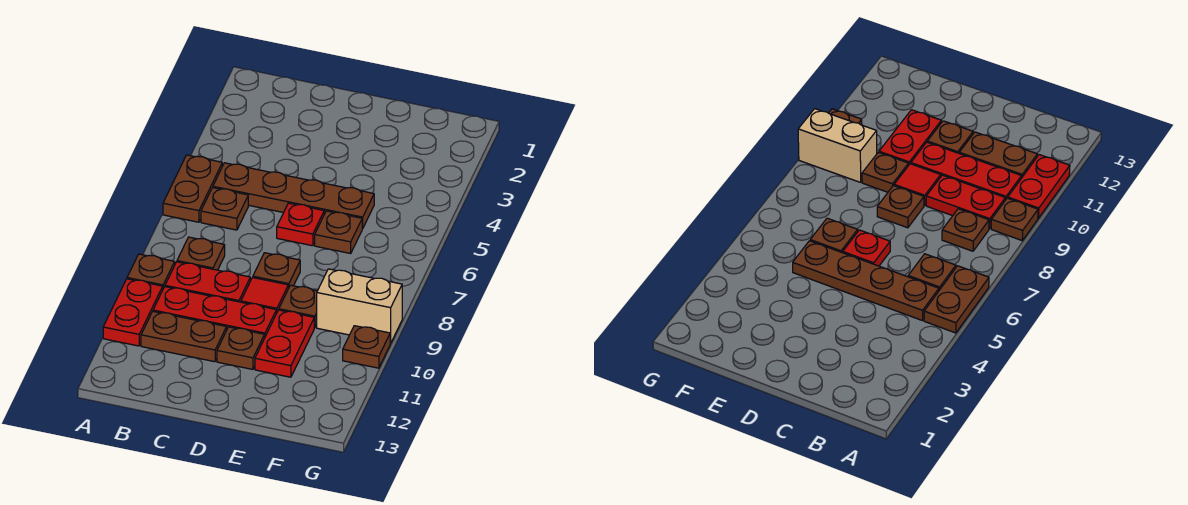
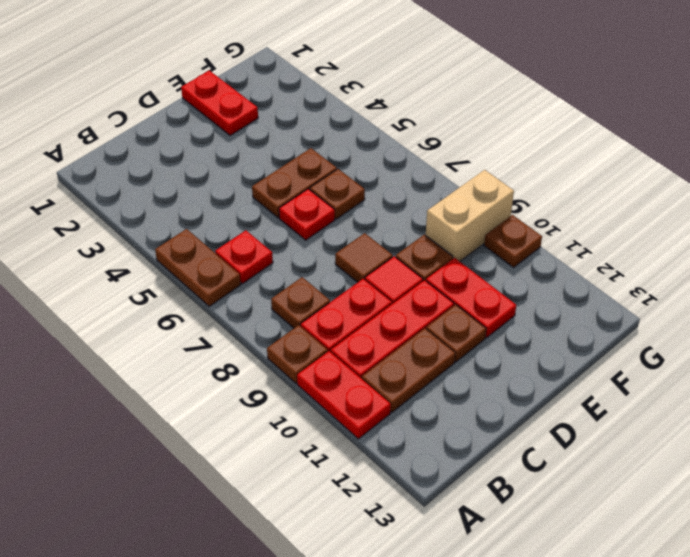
brown plate B5:E5 level 1 -> brown plate D5:E5 level 1
brown plate B6 level 1 -> red plate B6 level 1
brown plate D8 level 1 -> brown tile D8 level 1
none -> red plate E1:E2 level 1

